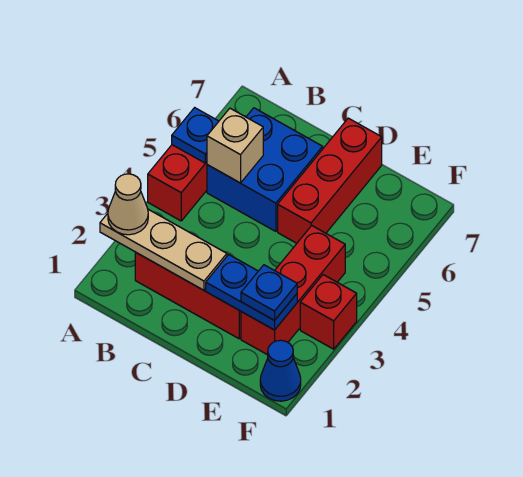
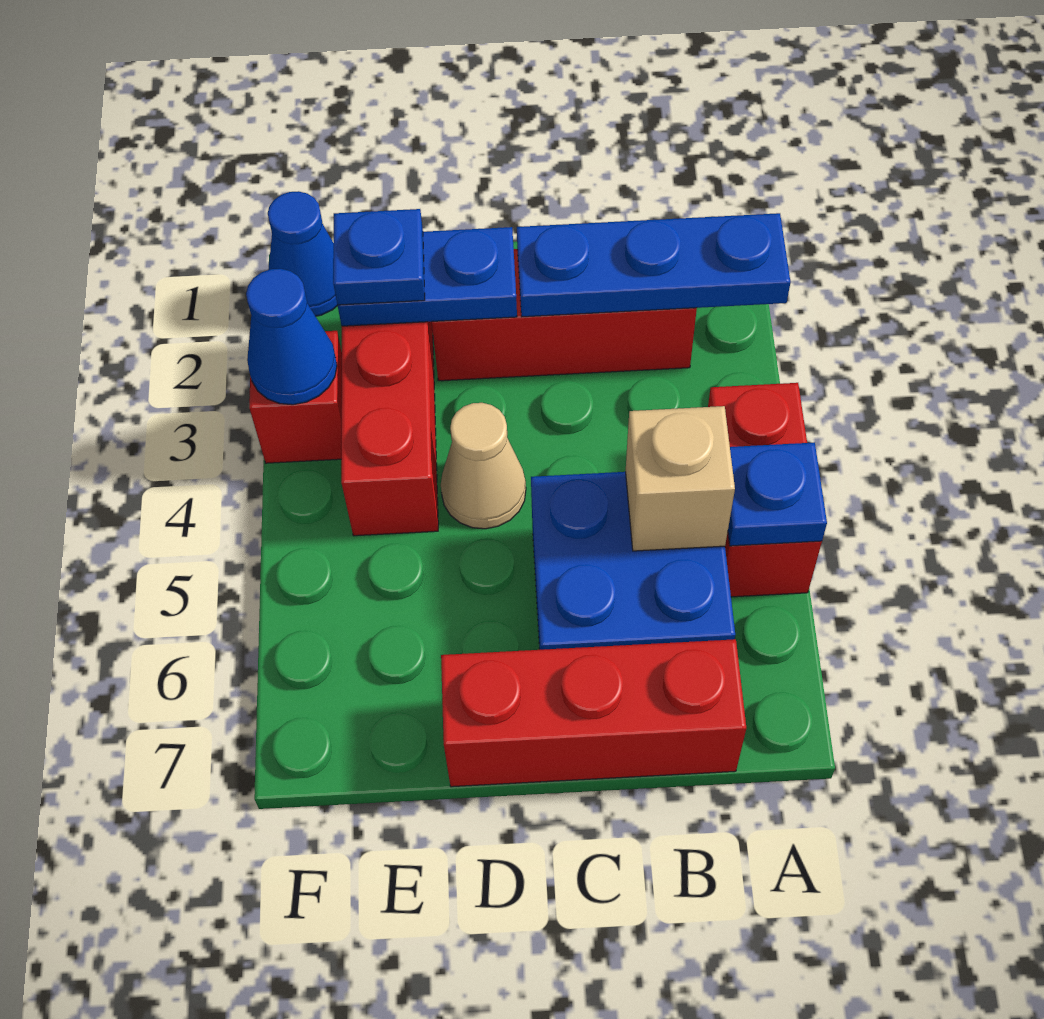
tan plate A2:C2 level 2 -> blue plate A2:C2 level 2
tan cone A2 level 3 -> tan cone D4 level 1
red brick D5:D7 level 1 -> red brick B7:D7 level 1
none -> blue cone F3 level 2

